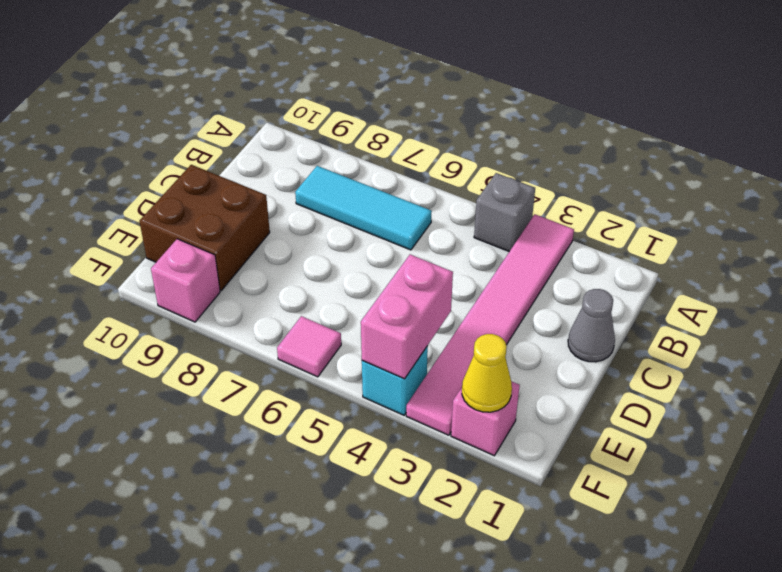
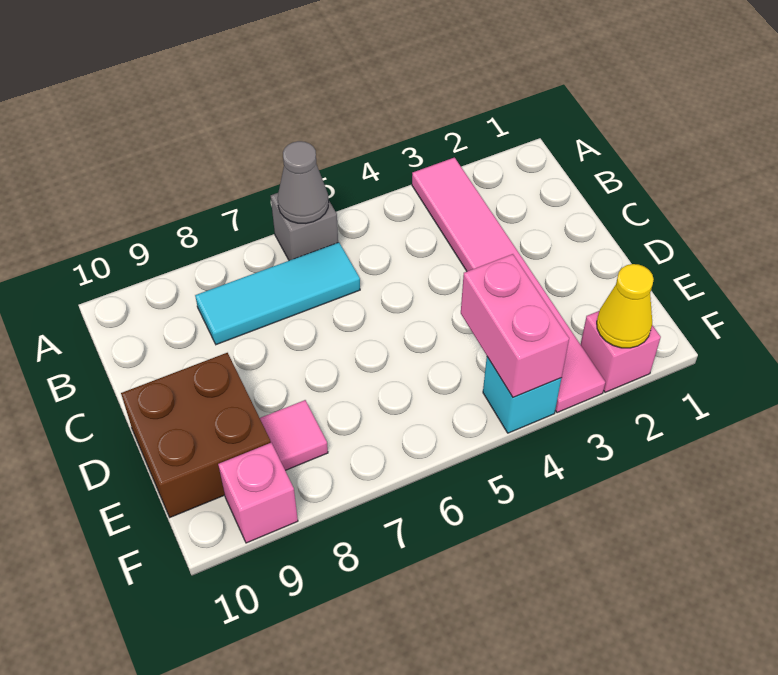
grey brick A4 level 1 -> grey brick A6 level 1
grey cone C1 level 1 -> grey cone A6 level 2
pink tile F6 level 1 -> pink tile E8 level 1

